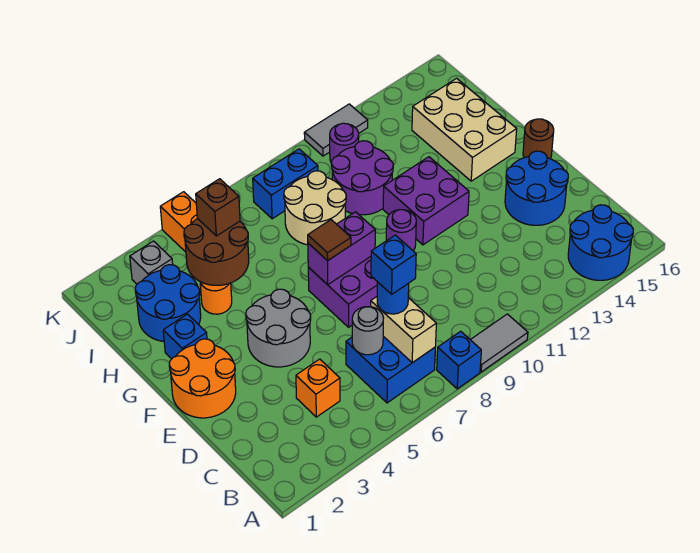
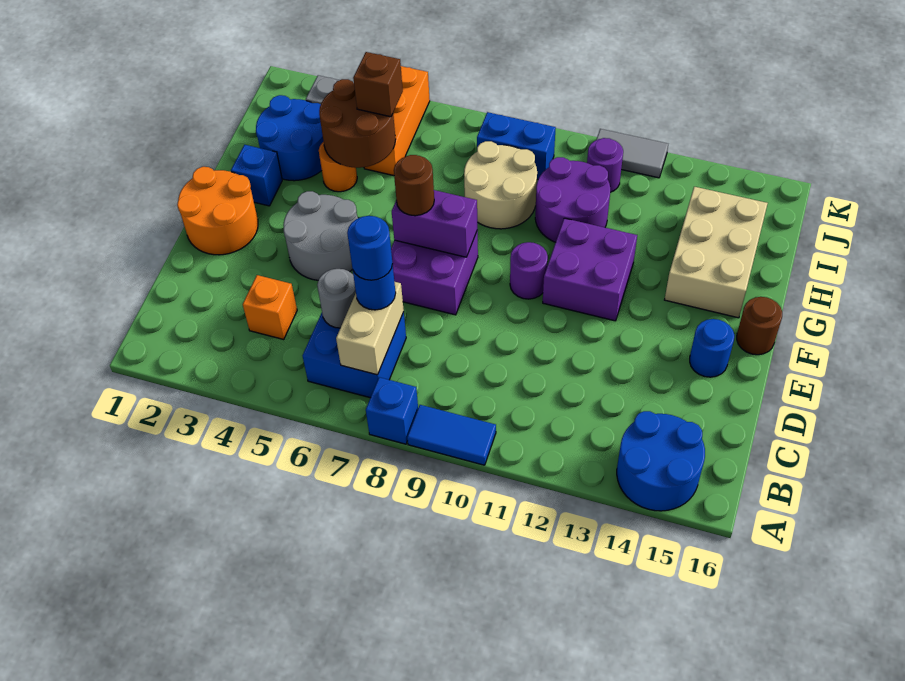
grey tile A9:A10 level 1 -> blue tile A9:A10 level 1
blue brick C7 level 4 -> blue round brick C7 level 4
blue round brick D14:E15 level 1 -> blue round brick E15 level 1
brown tile F7 level 3 -> brown round brick F7 level 3

